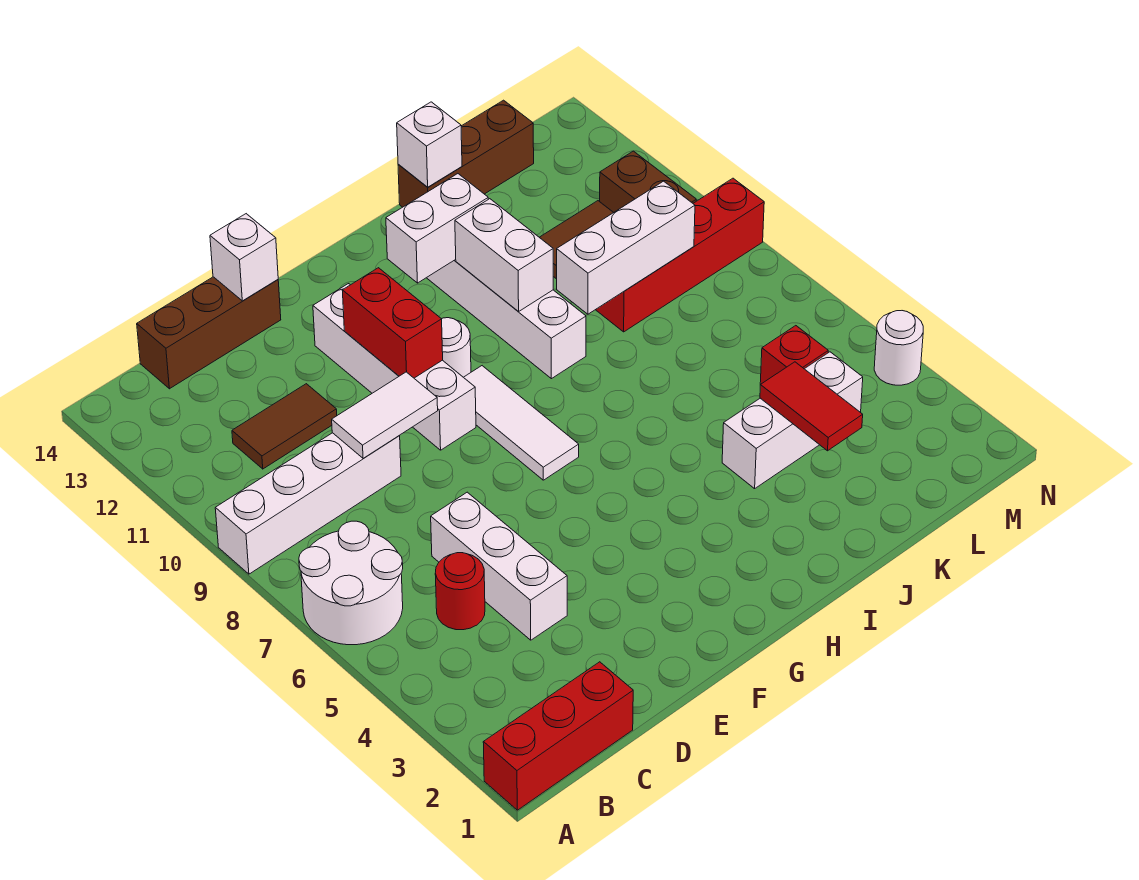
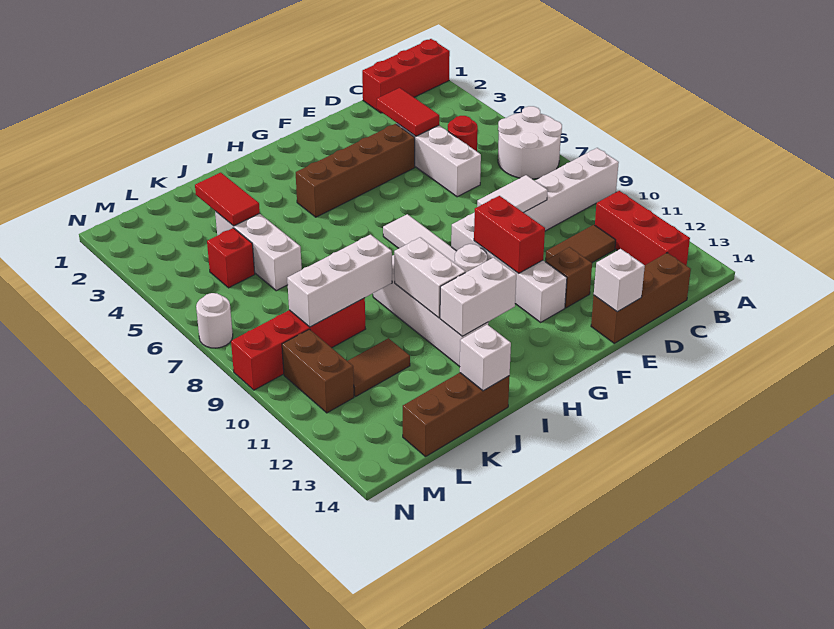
none -> red brick B11:B13 level 1
none -> red tile D3:D4 level 2
none -> brown brick E4:H4 level 1
none -> brown brick E12 level 1
white brick J4:L4 level 1 -> white brick K4:K6 level 1
white round brick N4 level 1 -> white round brick N7 level 1

